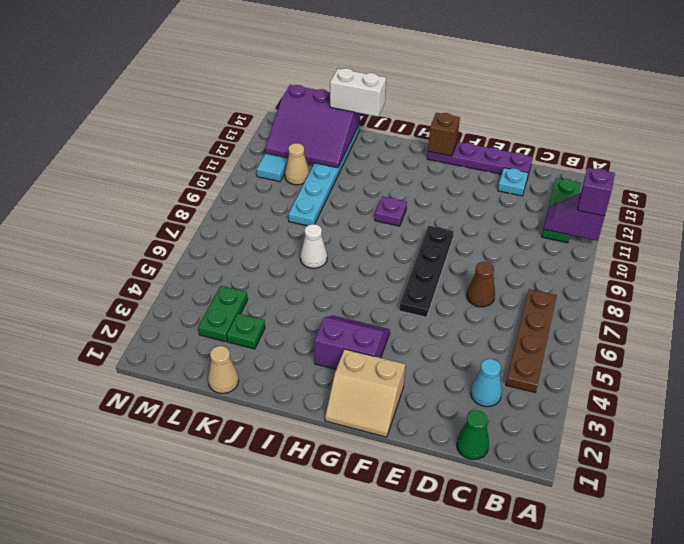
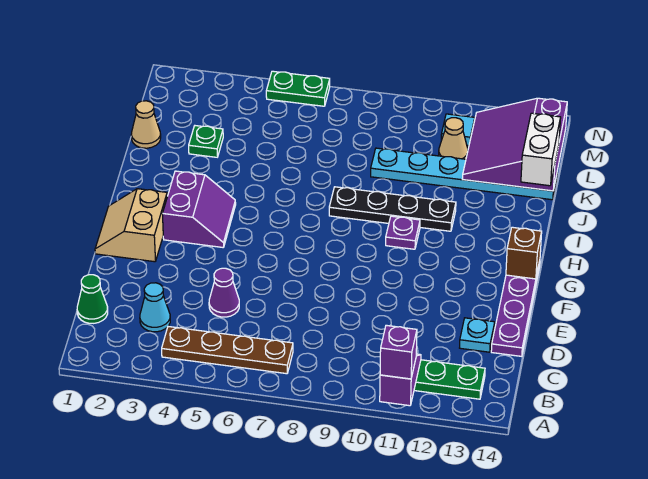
none -> purple cone D5 level 1
brown cone D7 level 1 -> none
black plate F6:F9 level 1 -> black plate I8:I11 level 1
white cone J7 level 1 -> none
green plate L3:L4 level 1 -> green plate N5:N6 level 1

